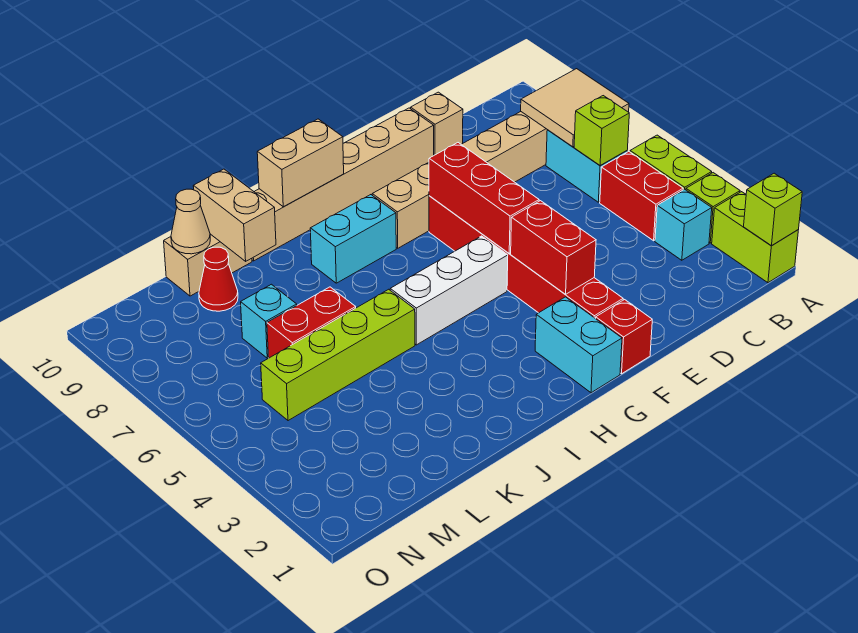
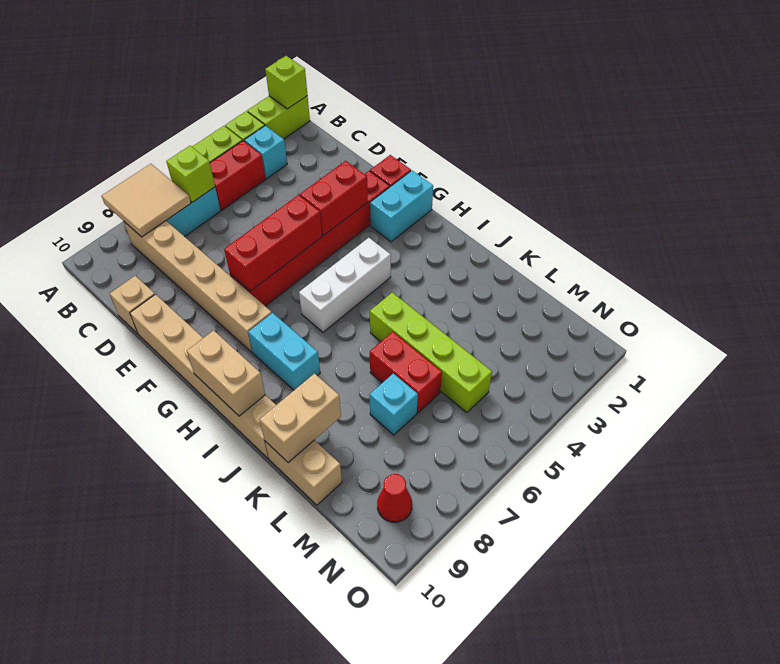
white brick G5:I5 level 1 -> white brick H4:H6 level 1
red cone L9 level 1 -> red cone N9 level 1
tan cone L10 level 2 -> none

